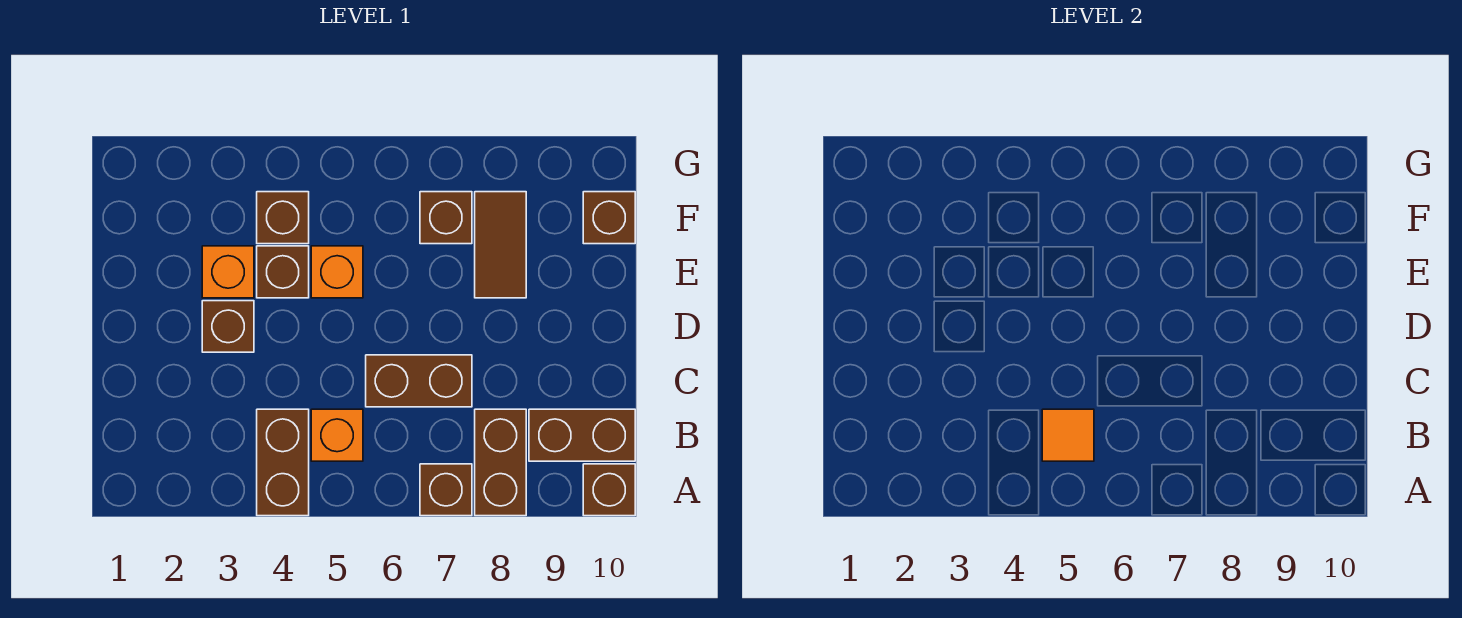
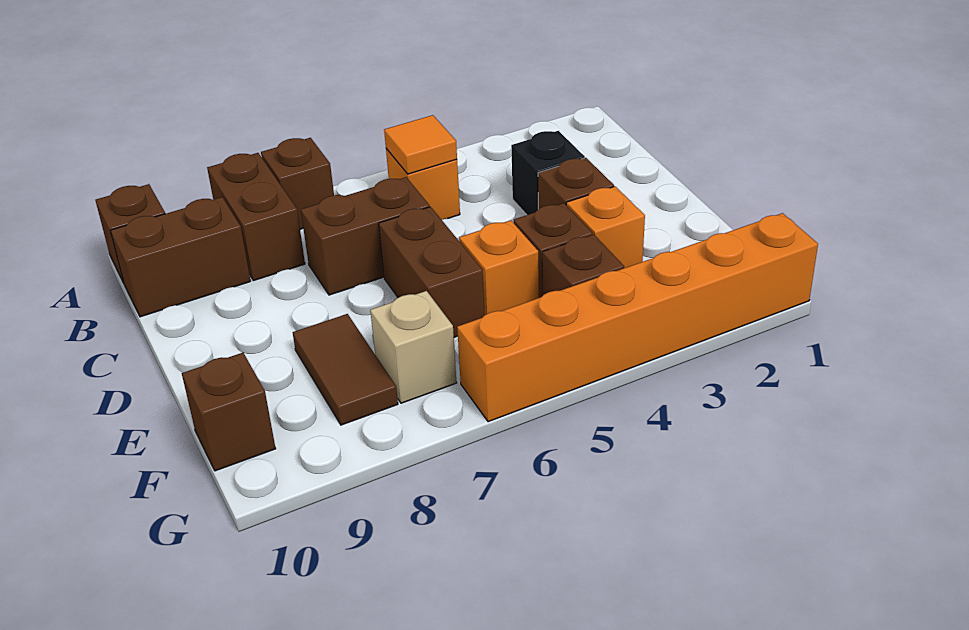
brown brick A4:B4 level 1 -> brown brick D6:E6 level 1
none -> black brick C3 level 1
brown brick F7 level 1 -> tan brick F7 level 1
none -> orange brick G1:G6 level 1

